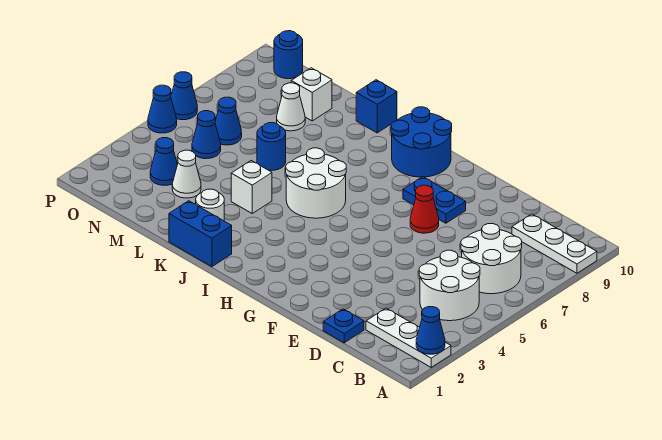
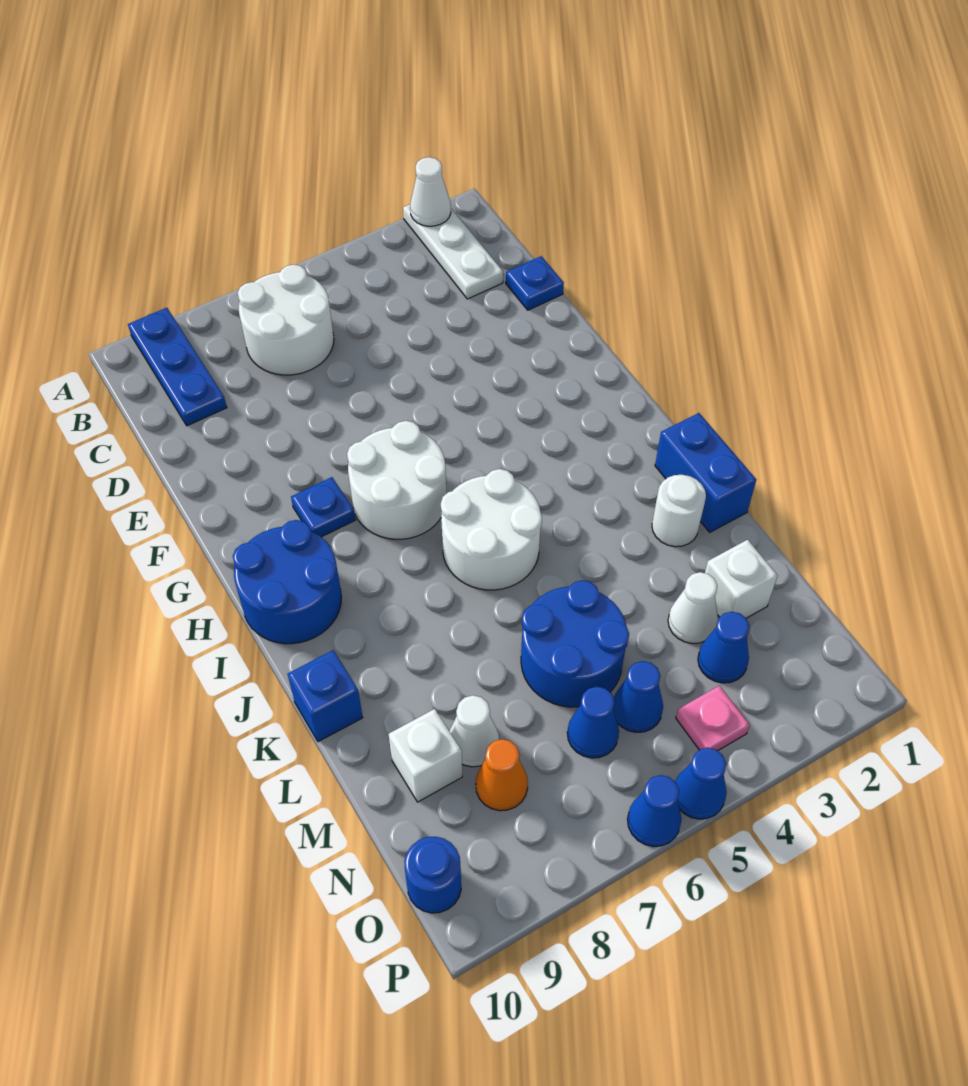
blue cone A2 level 2 -> white cone A2 level 2
white plate A9:C9 level 1 -> blue plate A9:C9 level 1
white round brick B4:C5 level 1 -> white round brick G6:H7 level 1
red cone F7 level 1 -> none
blue plate F8:G8 level 1 -> blue plate G8 level 1
white brick K4 level 1 -> white brick M2 level 1
blue round brick L6 level 1 -> blue round brick L5:M6 level 1
none -> orange cone N8 level 1
none -> pink plate O4 level 1

